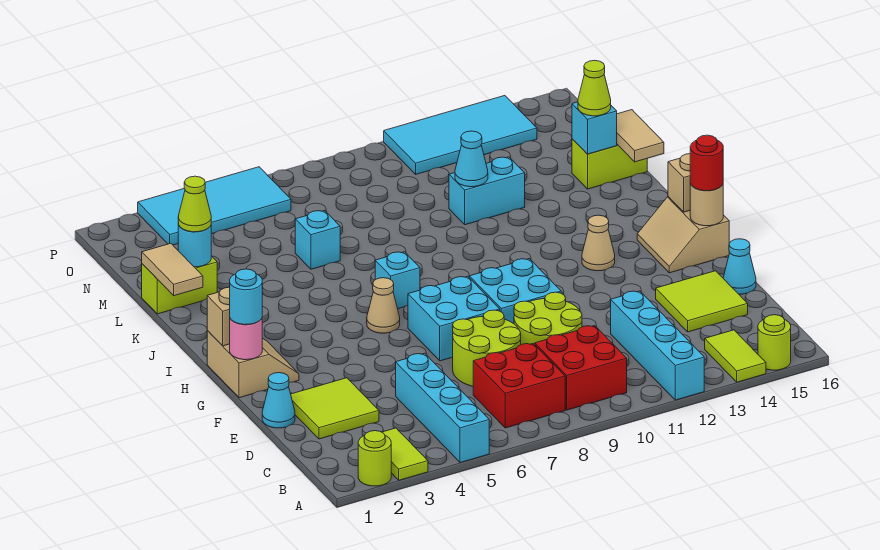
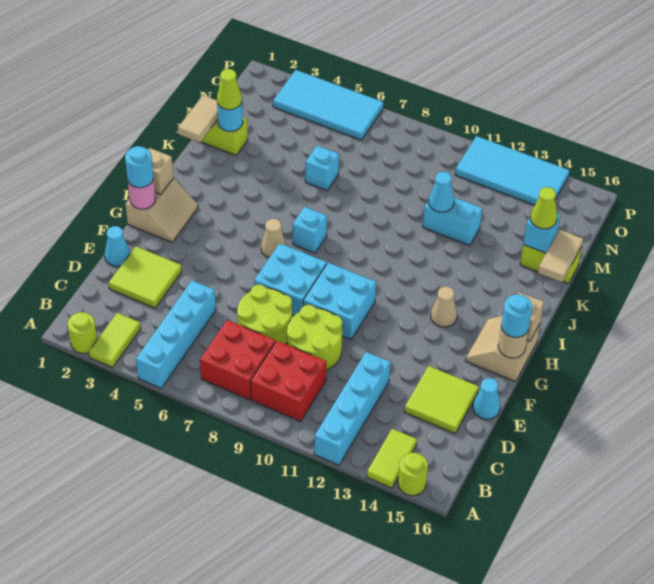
red round brick G16 level 3 -> cyan round brick G16 level 3

